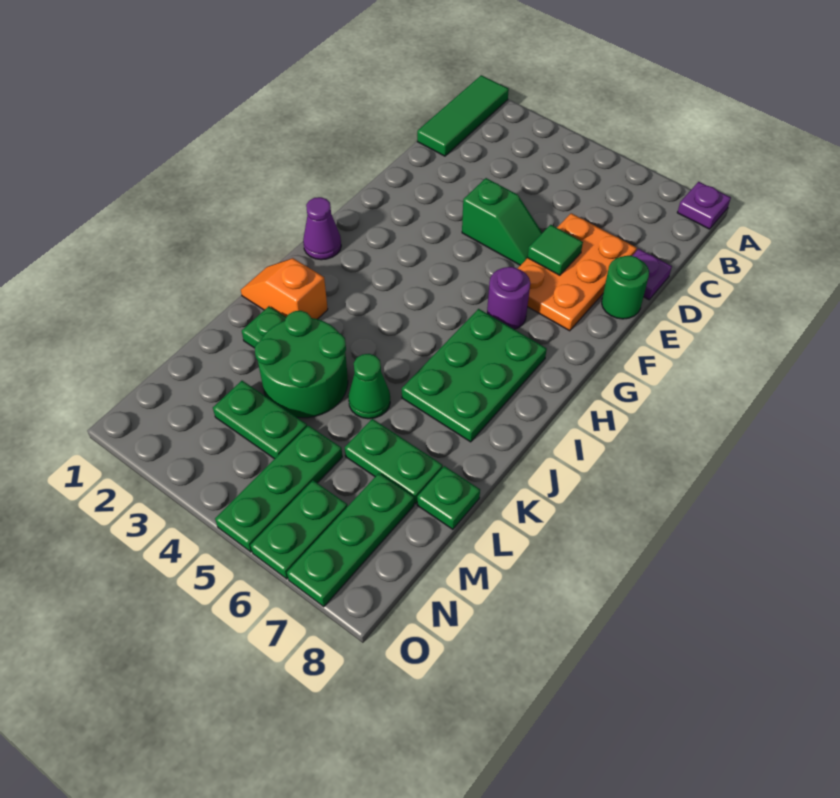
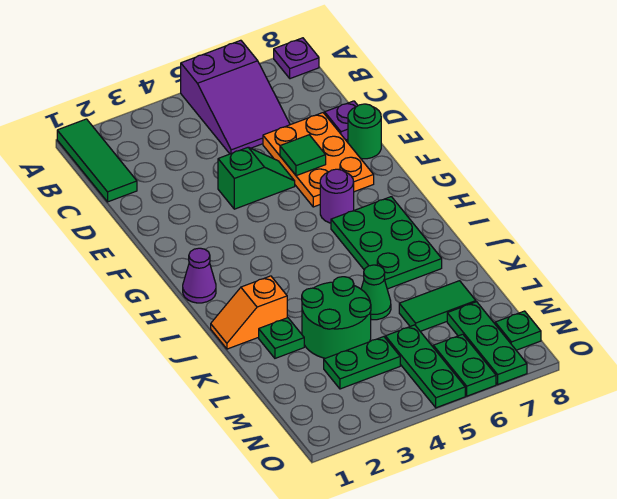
none -> purple slope A5:C6 level 1 top A
green plate L6:L7 level 1 -> green tile L6:L7 level 1
green plate L8 level 1 -> green plate N8 level 1

